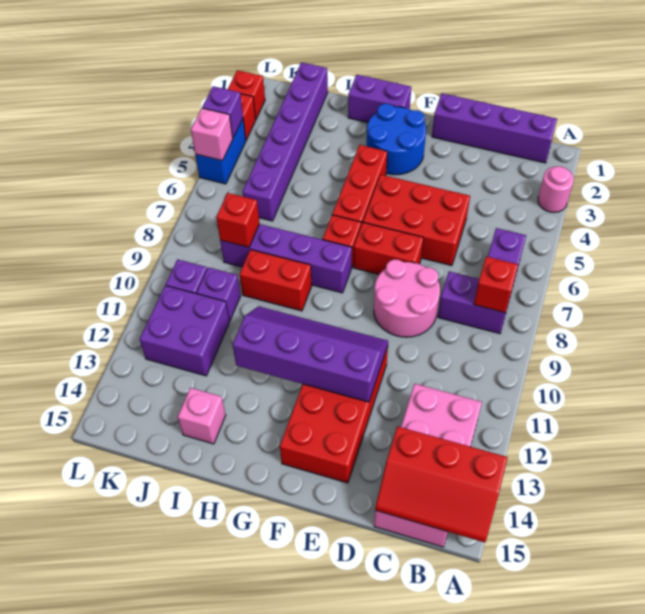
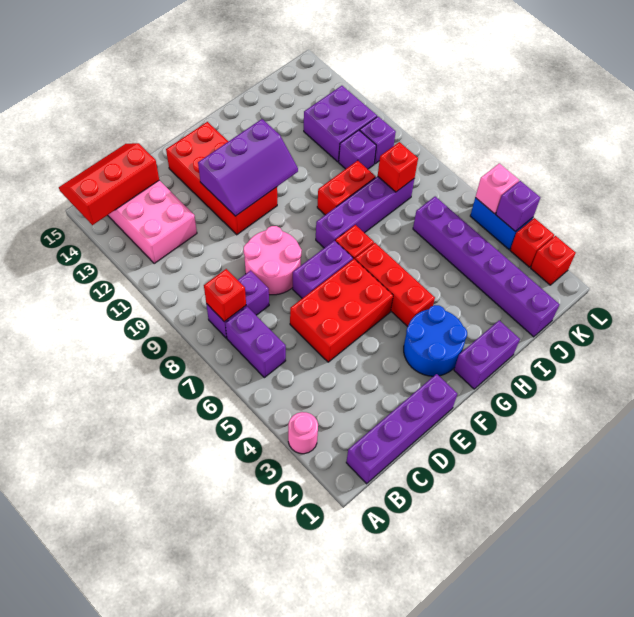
red brick E7:F7 level 1 -> purple brick E7:F7 level 1
purple slope E11:H12 level 2 top 12 -> purple slope E11:G12 level 2 top 12
pink brick I14 level 1 -> none

